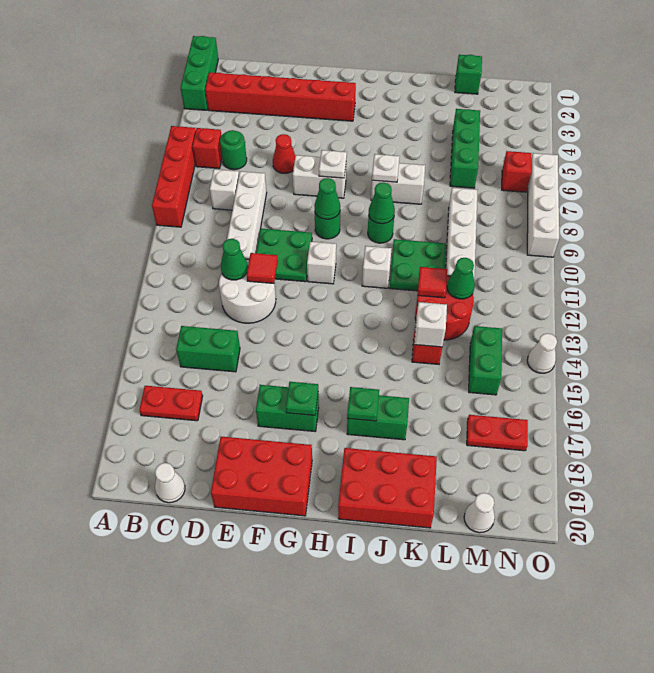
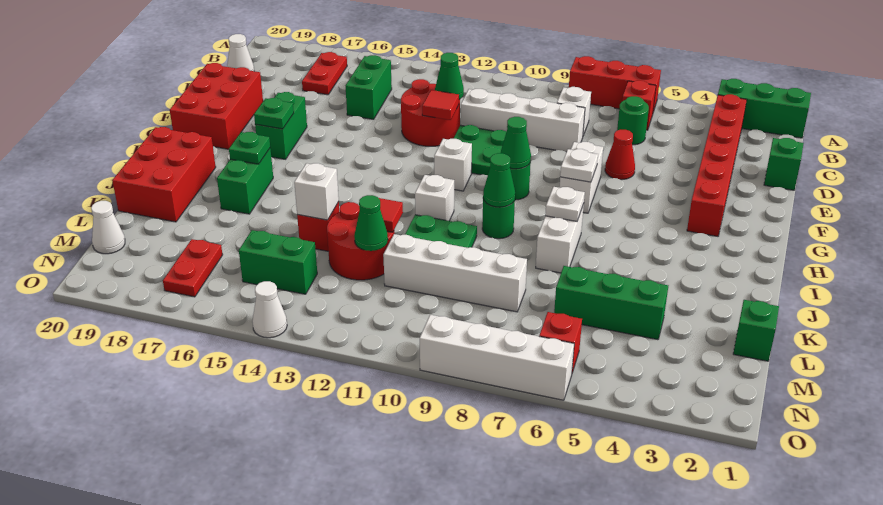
red brick A6:A9 level 1 -> red brick A6:A8 level 1
none -> green brick D1 level 1
white round brick D12:E13 level 1 -> red round brick D12:E13 level 1

